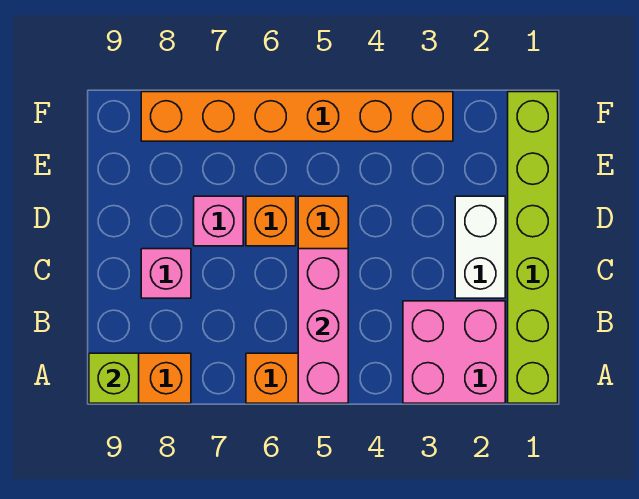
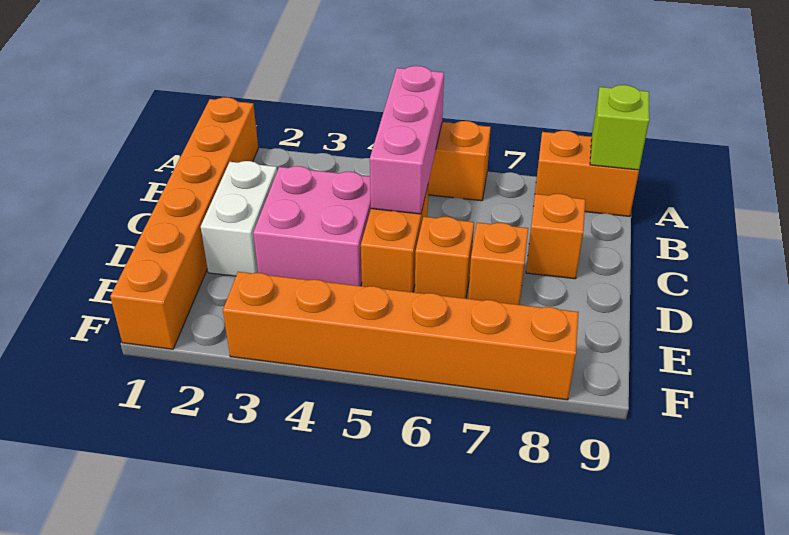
lime brick A1:F1 level 1 -> orange brick A1:F1 level 1
pink brick A2:B3 level 1 -> pink brick C3:D4 level 1
pink brick C8 level 1 -> orange brick C8 level 1
pink brick D7 level 1 -> orange brick D7 level 1

